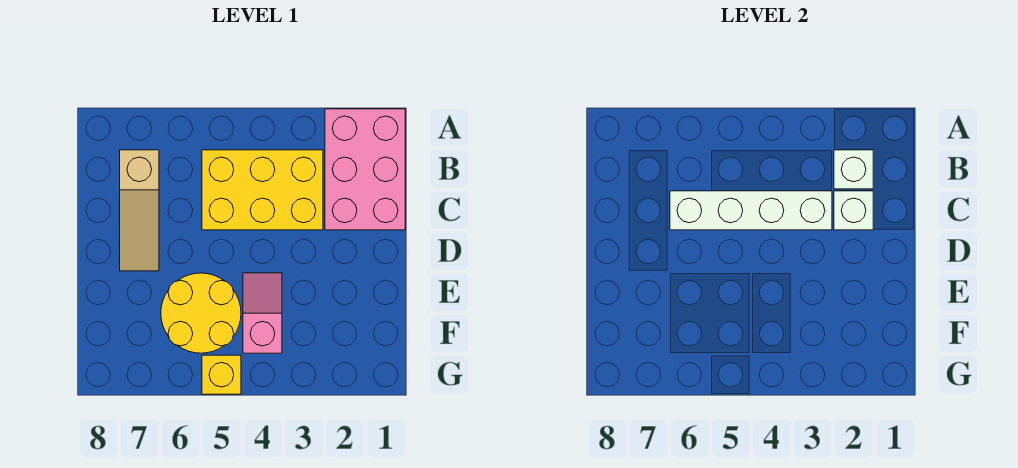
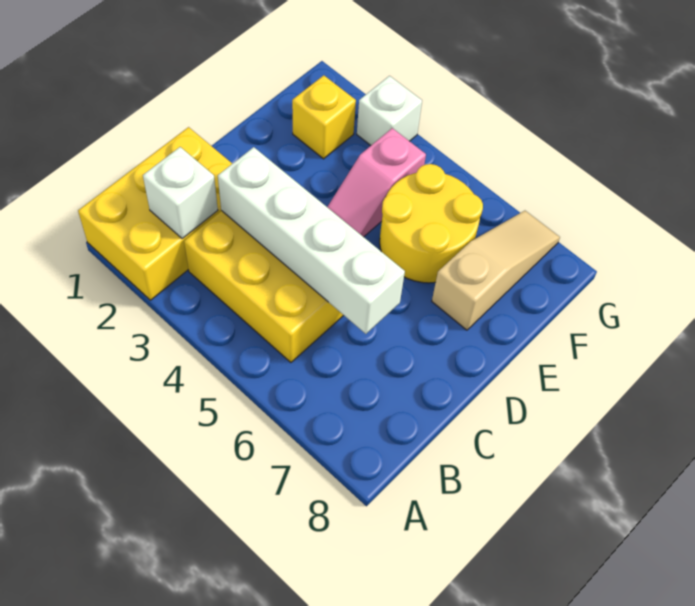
pink brick A1:C2 level 1 -> yellow brick A1:C2 level 1
tan slope B7:D7 level 1 top B -> tan slope E7:G7 level 1 top E
white brick C2 level 2 -> white brick G3 level 1
yellow brick G5 level 1 -> yellow brick F2 level 1

